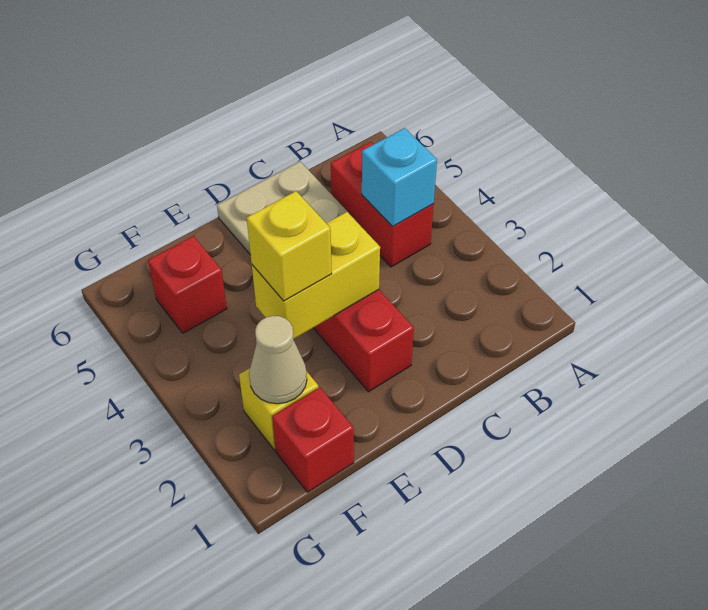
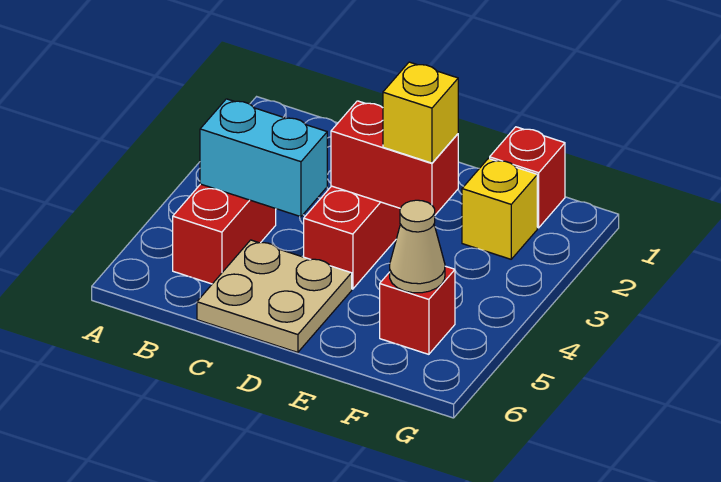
cyan brick B4 level 2 -> cyan brick B4:C4 level 2
yellow brick D3:E3 level 2 -> red brick D3:E3 level 2
tan cone F2 level 2 -> tan cone F5 level 2

